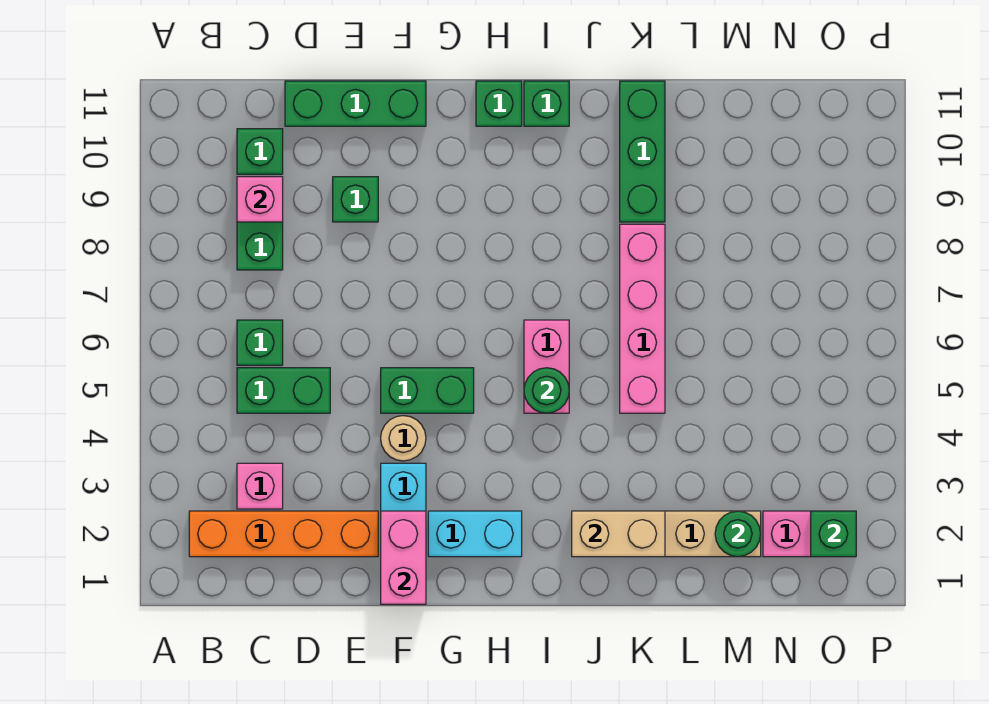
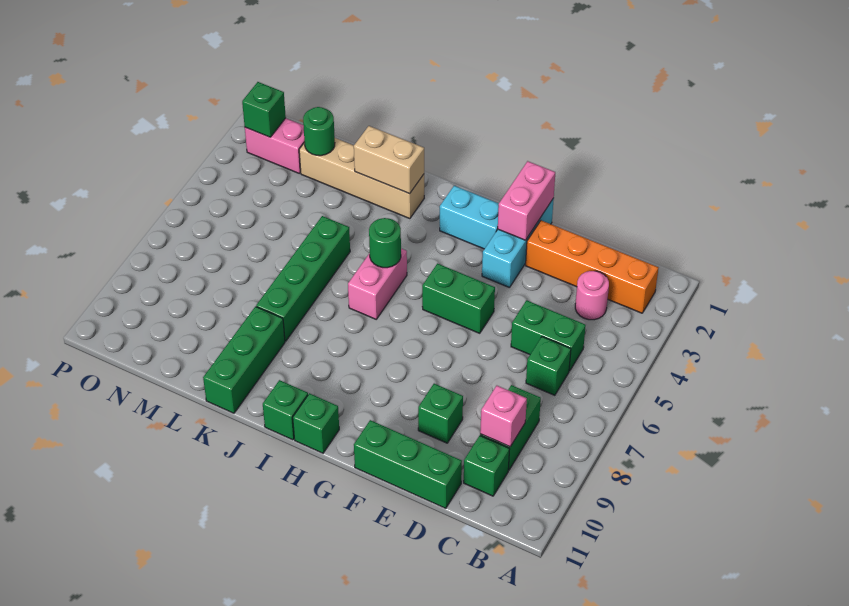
pink brick C3 level 1 -> pink round brick C3 level 1
tan round brick F4 level 1 -> none
pink brick K5:K8 level 1 -> green brick K5:K8 level 1

